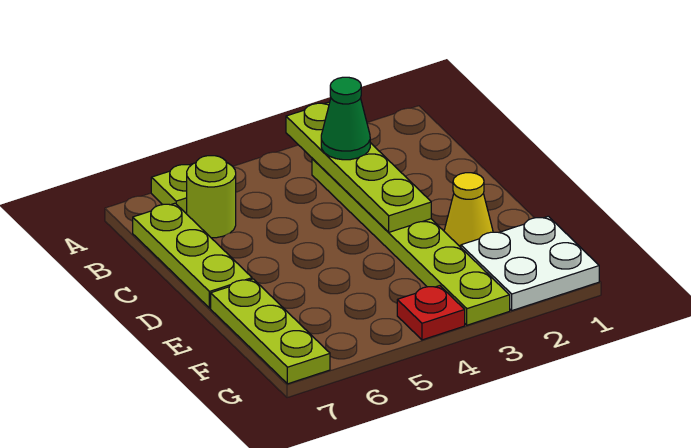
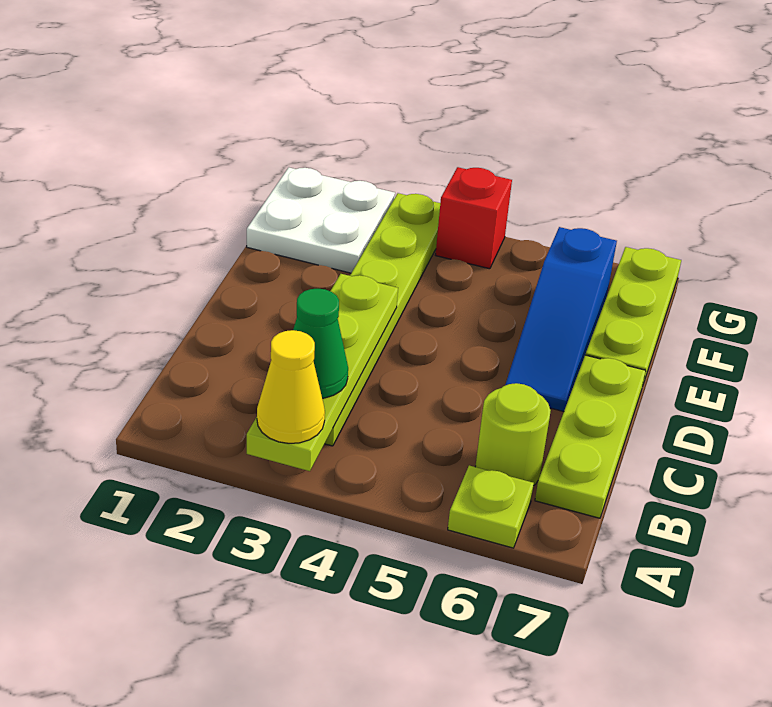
none -> blue slope D6:F6 level 1 top F
yellow cone E2 level 1 -> yellow cone A3 level 3
red plate G4 level 1 -> red brick G4 level 1

